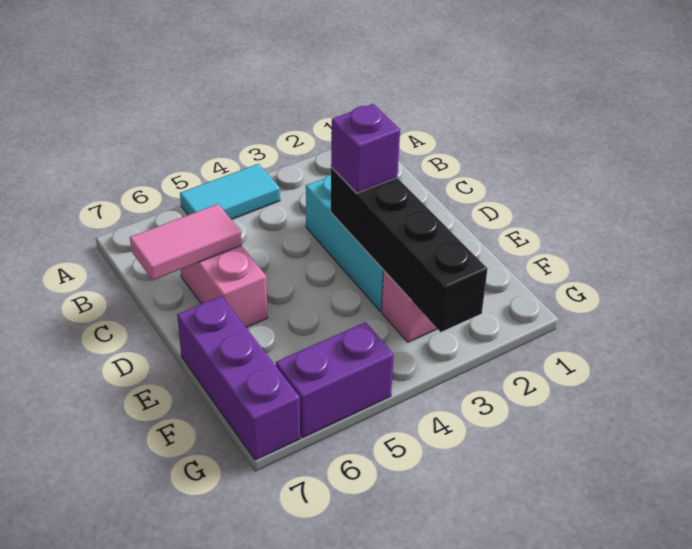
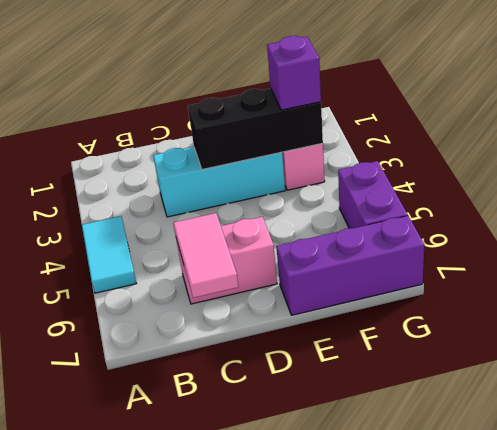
black brick D3:G3 level 2 -> black brick D3:F3 level 2
purple brick D3 level 3 -> purple brick F3 level 3

